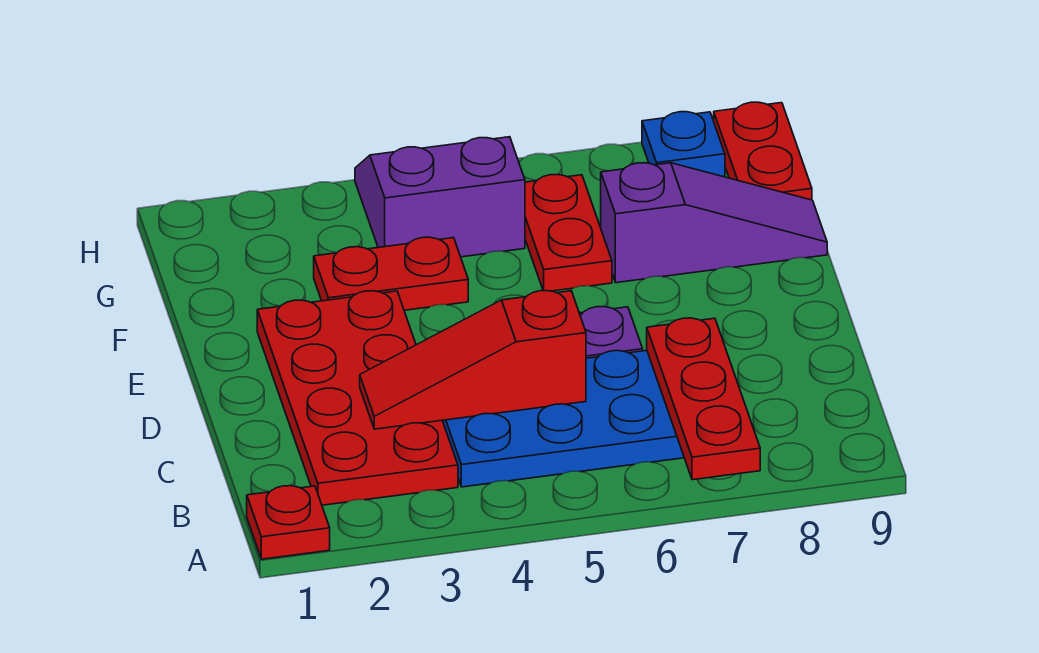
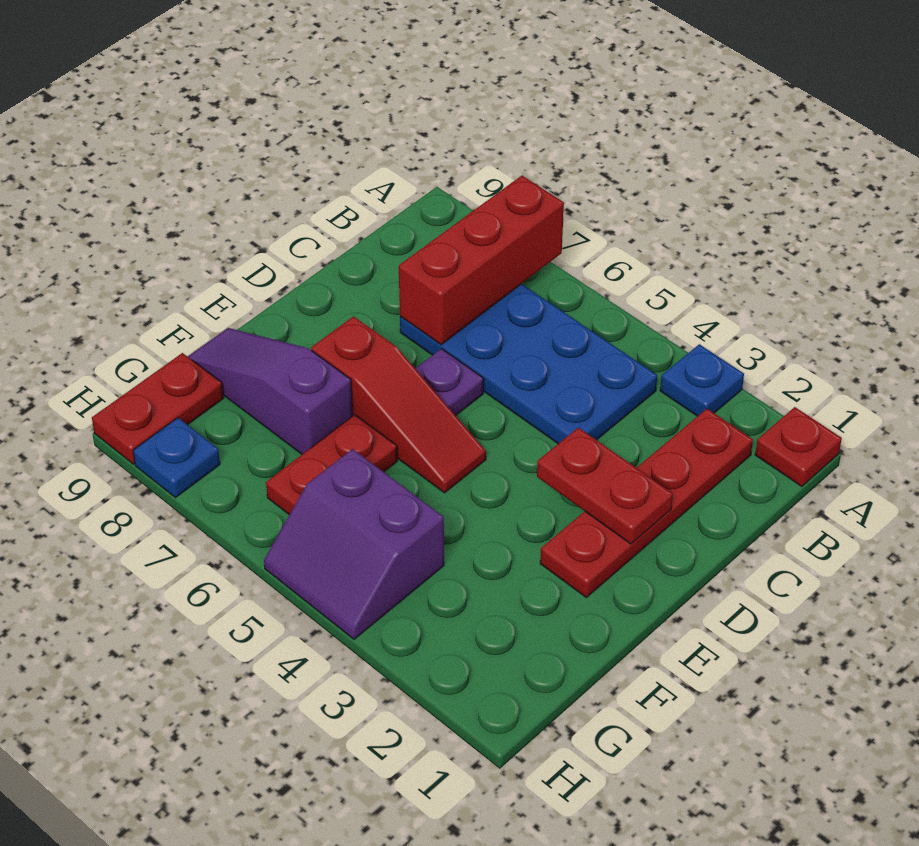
none -> blue plate A3 level 1
red plate A7:C7 level 2 -> red brick A7:C7 level 2
red plate B2:E3 level 1 -> red plate B2:E2 level 1
red slope C3:C5 level 2 top 5 -> red slope E5:E7 level 1 top 7
red plate F3:F4 level 1 -> red plate D2:D3 level 2

